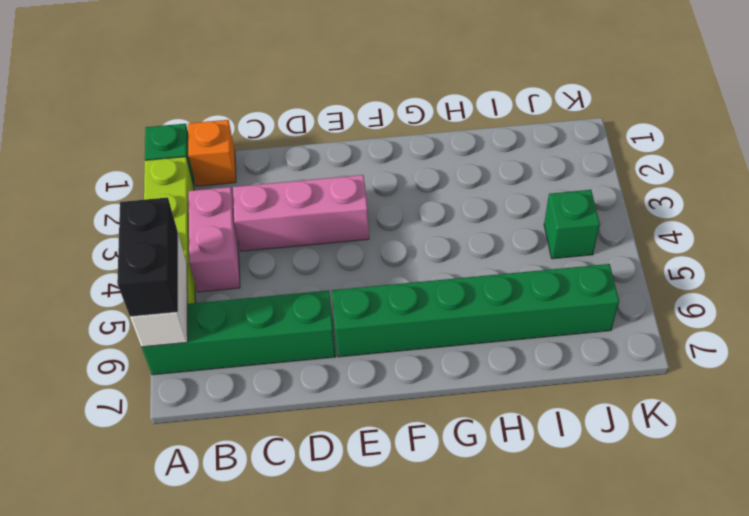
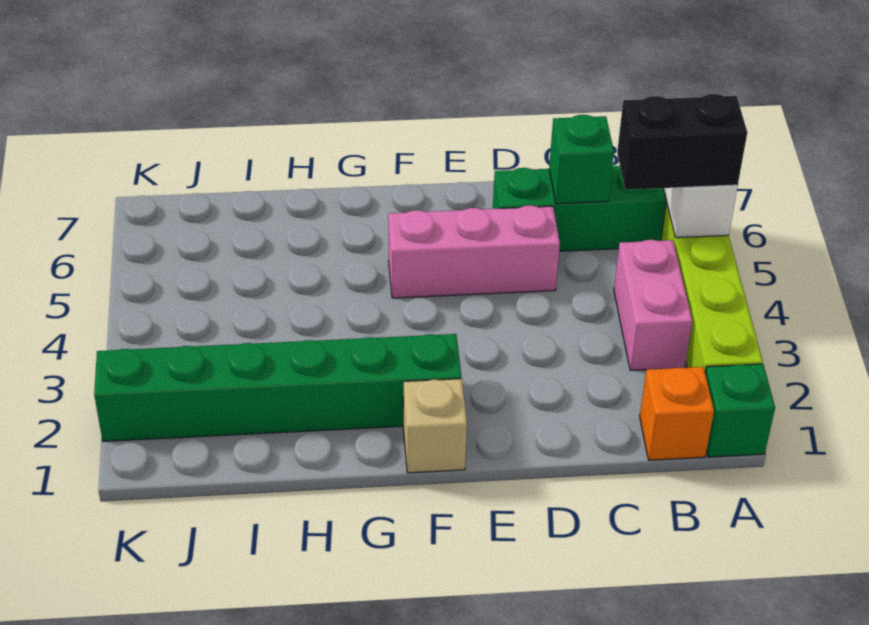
black brick A5:A6 level 3 -> black brick A5:B5 level 3
pink brick C3:E3 level 1 -> pink brick D5:F5 level 1
green brick E6:J6 level 1 -> green brick F2:K2 level 1
none -> tan brick F1 level 1
green brick J4 level 1 -> green brick C6 level 2

